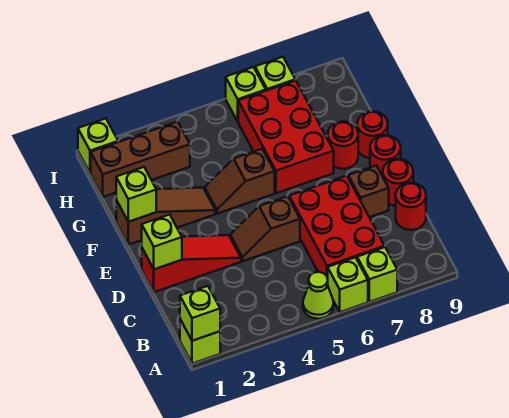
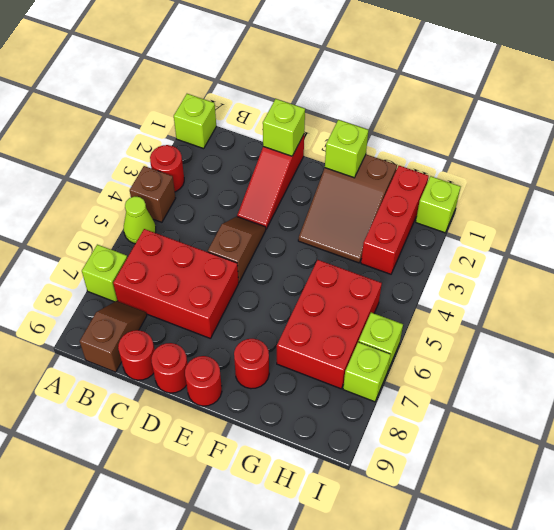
lime brick A1 level 2 -> none
lime brick A6 level 1 -> none
brown brick D8 level 1 -> brown brick A4 level 1
brown slope F1:F3 level 1 top 1 -> brown slope F1:G3 level 1 top 1
brown slope F4:F5 level 1 top 5 -> brown slope B8:B9 level 1 top 9
red brick F6:H7 level 1 -> red brick G5:H7 level 1
red round brick F9 level 1 -> red round brick A3 level 1
brown brick H1:H3 level 1 -> red brick H1:H3 level 1

